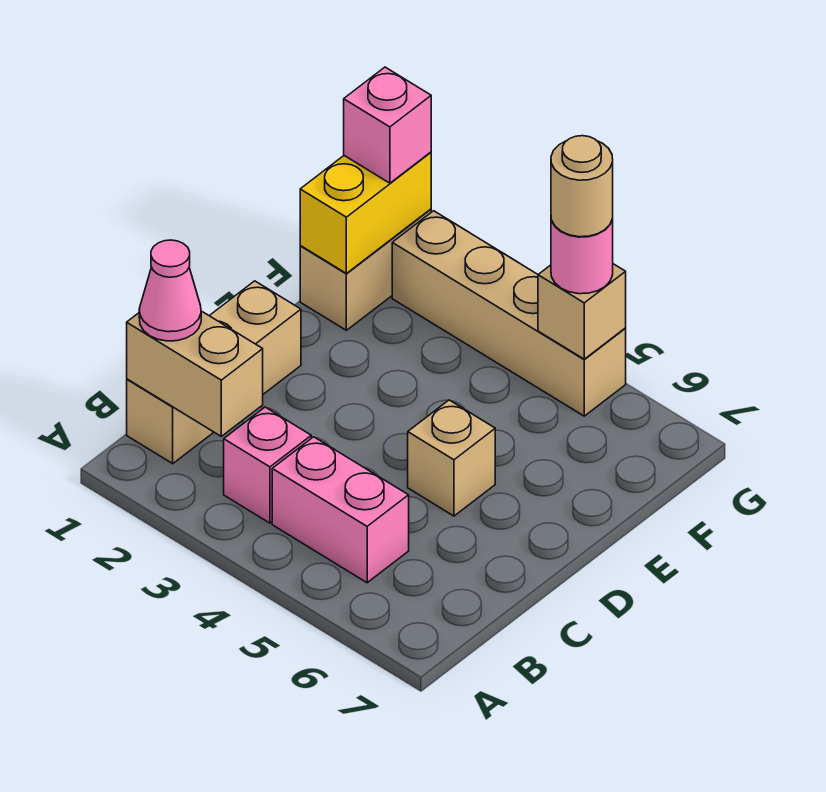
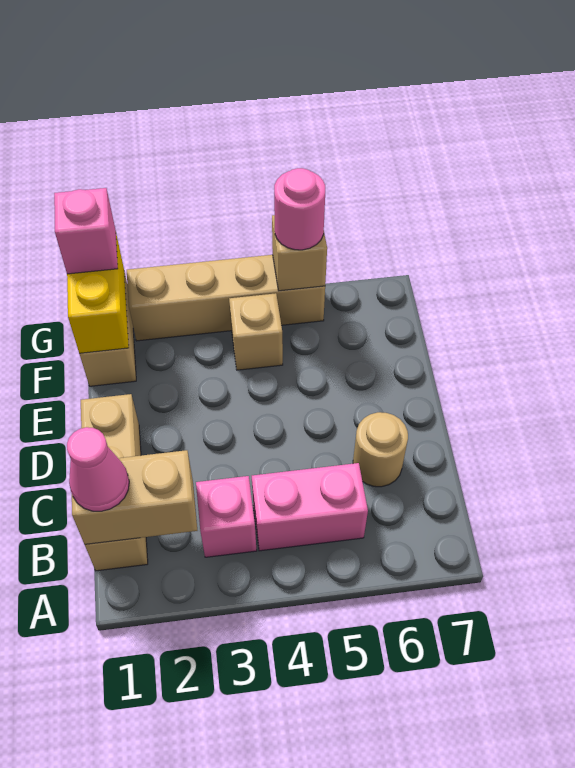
tan brick D5 level 1 -> tan brick F4 level 1
tan round brick G5 level 4 -> tan round brick C6 level 1

